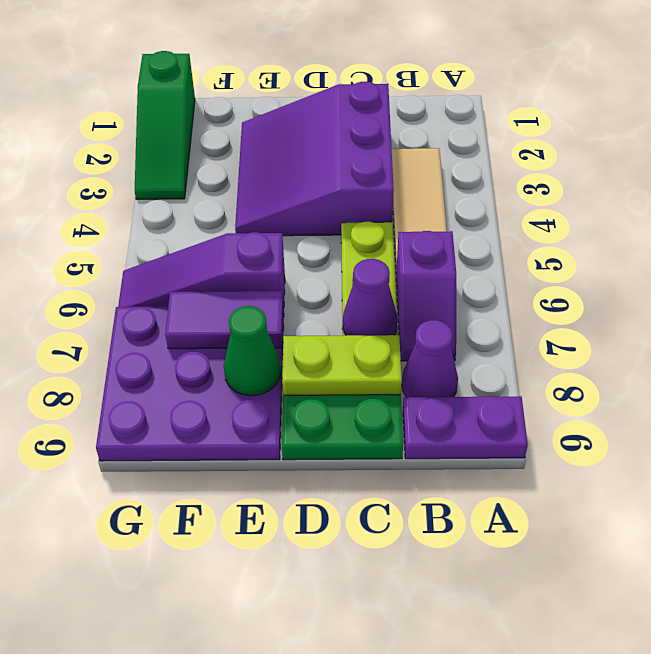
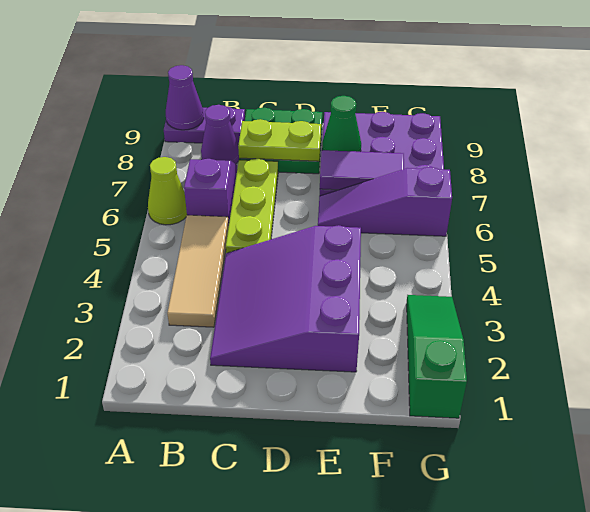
none -> lime cone A6 level 1
purple slope C2:E4 level 1 top C -> purple slope C2:E4 level 1 top E
purple cone C7 level 2 -> purple cone A9 level 2
purple slope E6:G6 level 1 top E -> purple slope E6:G6 level 1 top G

